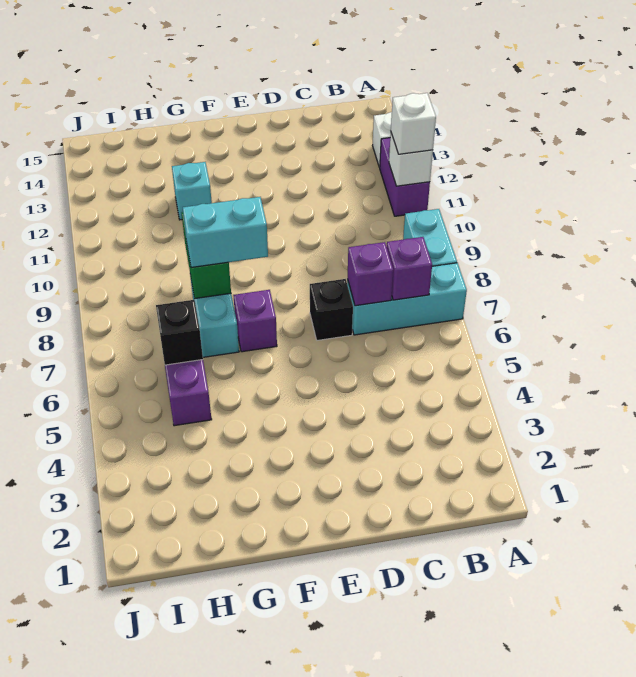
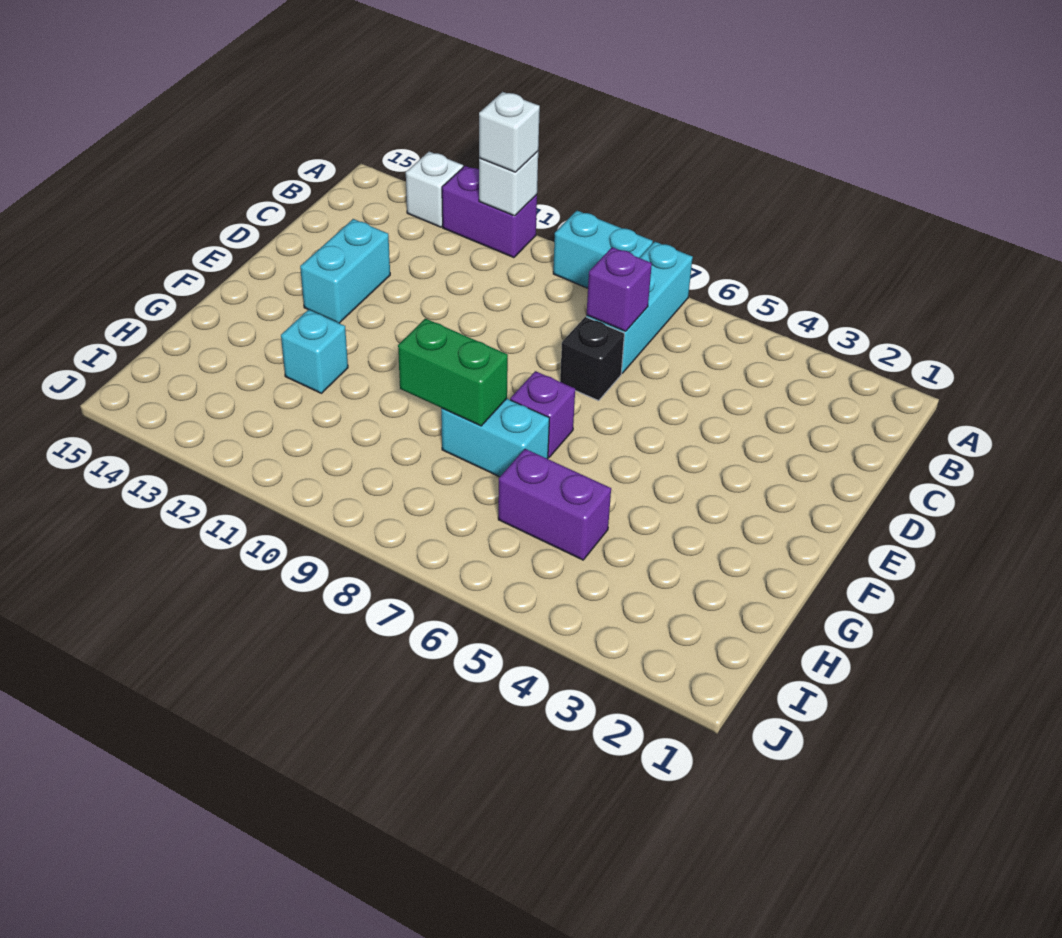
purple brick B7 level 2 -> none
cyan brick F8:G8 level 3 -> cyan brick D13:E13 level 1
black brick H6 level 2 -> none

